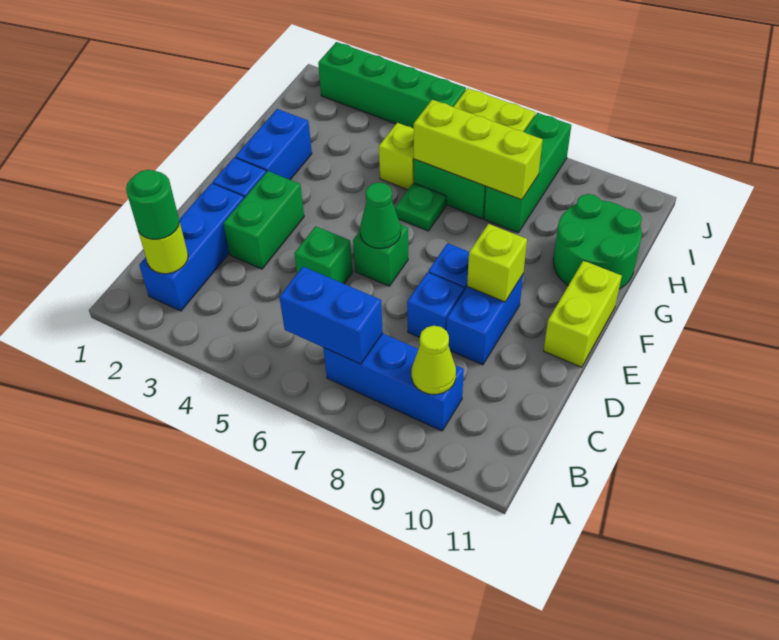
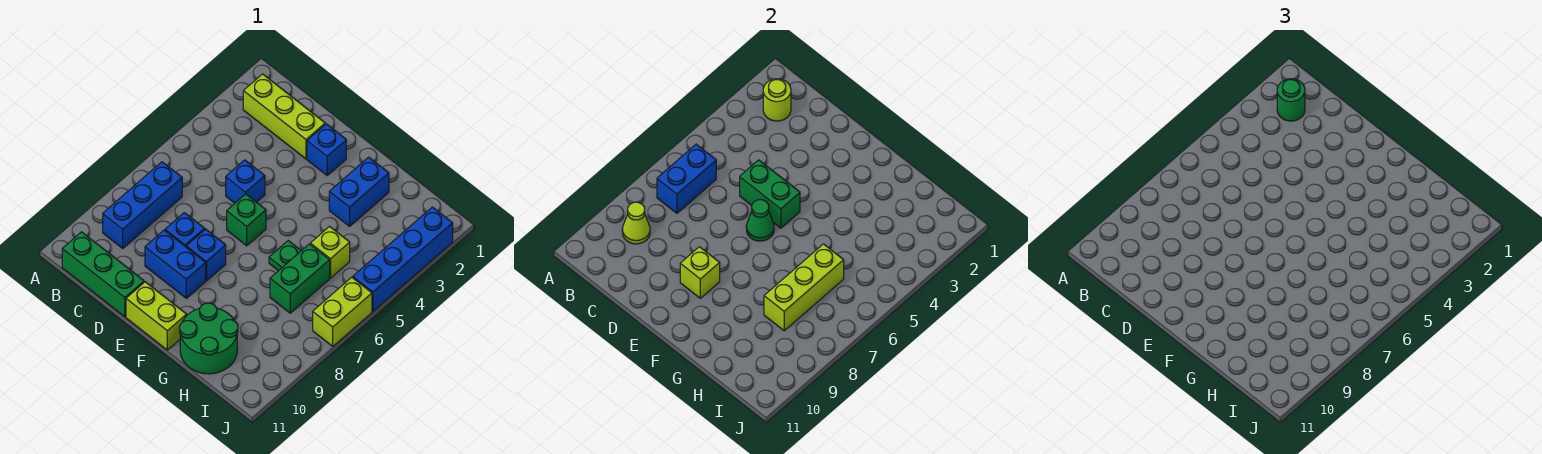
blue brick B2:D2 level 1 -> lime brick B2:D2 level 1
green brick D3:E3 level 1 -> green brick D5:E5 level 2
green brick D5 level 1 -> blue brick D5 level 1
blue brick F2:G2 level 1 -> blue brick G2:G3 level 1
green brick H8:J8 level 1 -> green brick B11:D11 level 1
green brick J2:J5 level 1 -> blue brick J2:J5 level 1

